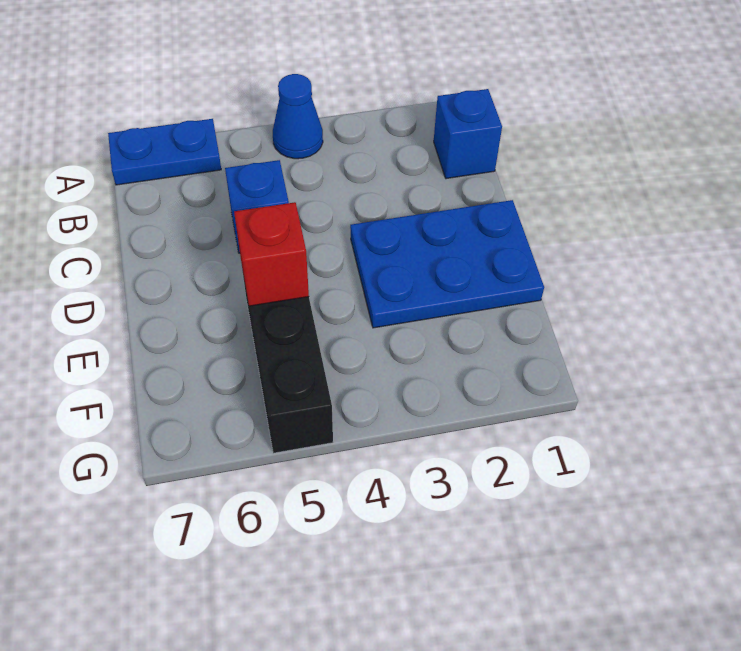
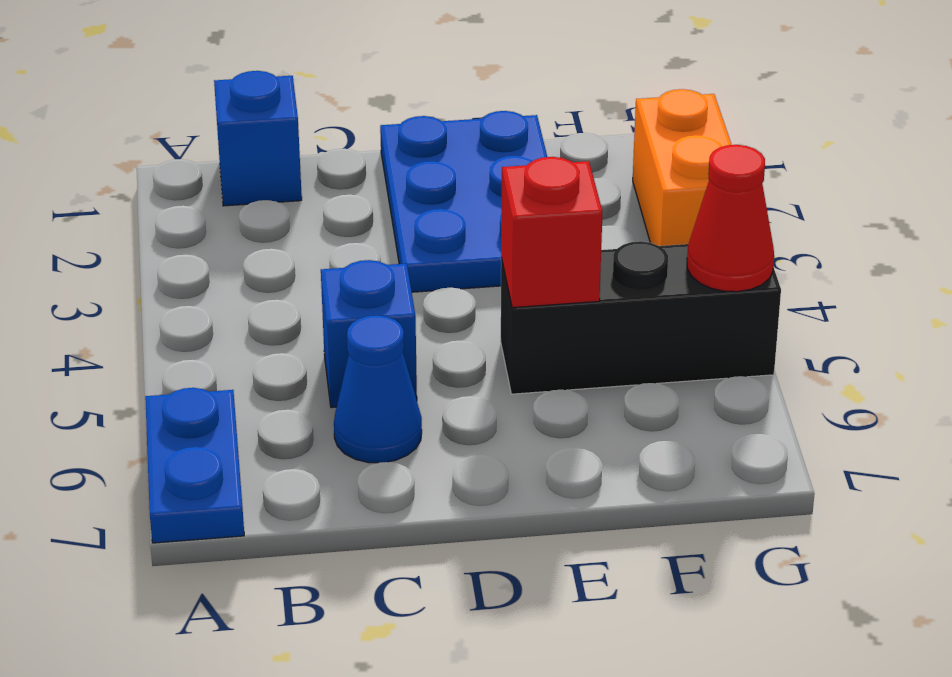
blue cone A4 level 1 -> blue cone C6 level 1
none -> orange brick G2:G3 level 1
none -> red cone G5 level 2

